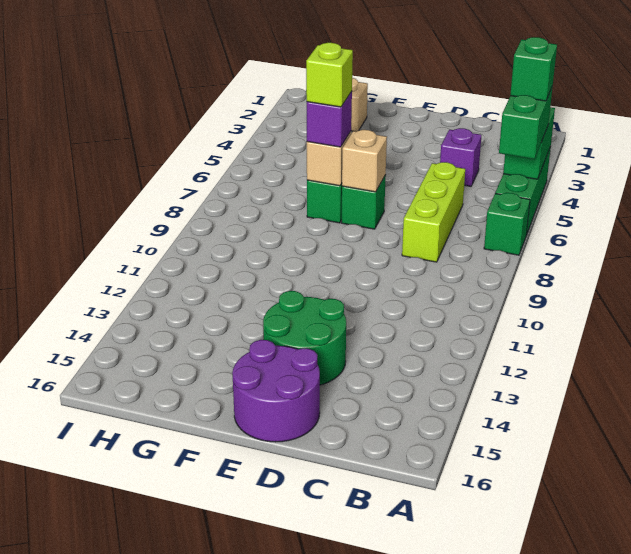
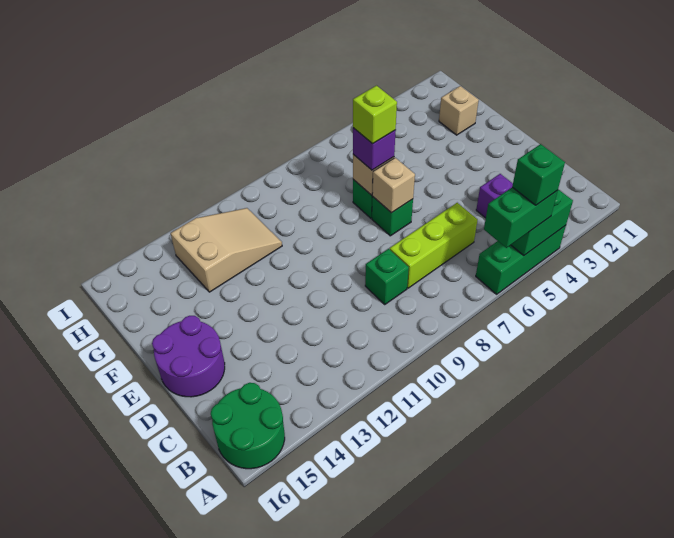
green brick A7 level 1 -> green brick C9 level 1
green round brick D13:E14 level 1 -> green round brick A15:B16 level 1
none -> tan slope G11:H13 level 1 top 13

